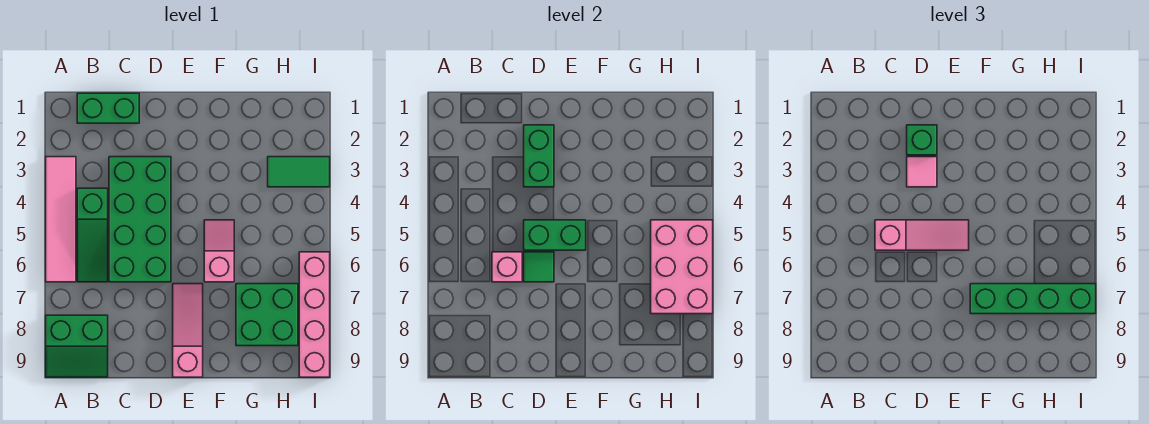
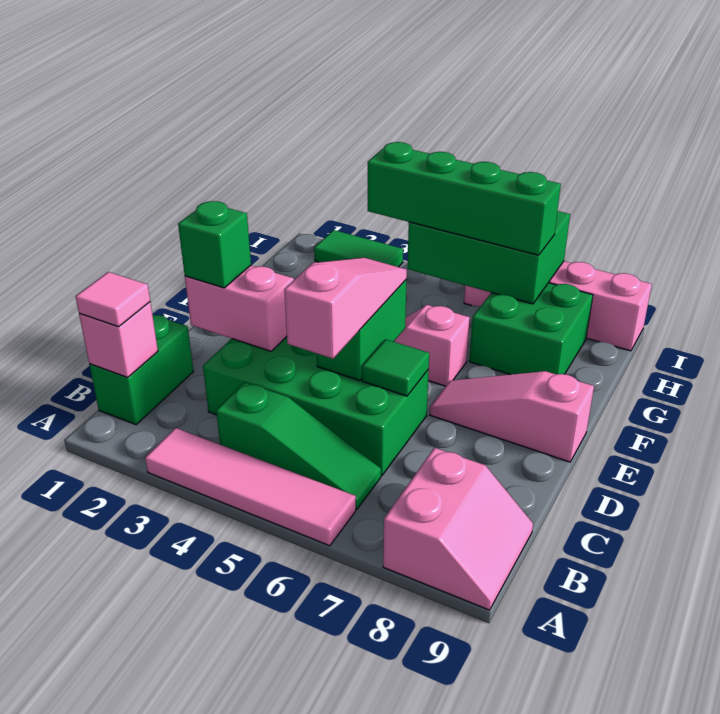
green slope A8:B9 level 1 top 8 -> pink slope A8:B9 level 1 top 8
pink brick C6 level 2 -> pink brick B1 level 2
green brick D2:D3 level 2 -> pink brick D2:D3 level 2
pink tile D3 level 3 -> pink tile B1 level 3
green brick F7:I7 level 3 -> green brick H4:H7 level 3
green tile H3:I3 level 1 -> green tile I2:I3 level 1
pink brick H5:I7 level 2 -> green brick H5:I7 level 2

